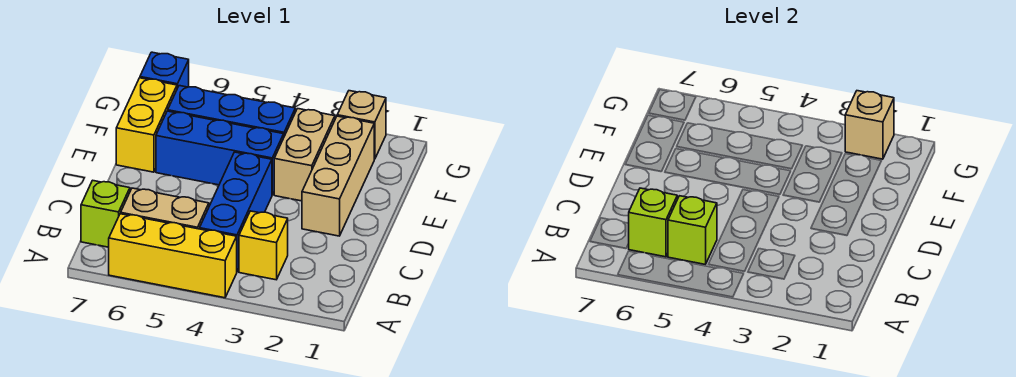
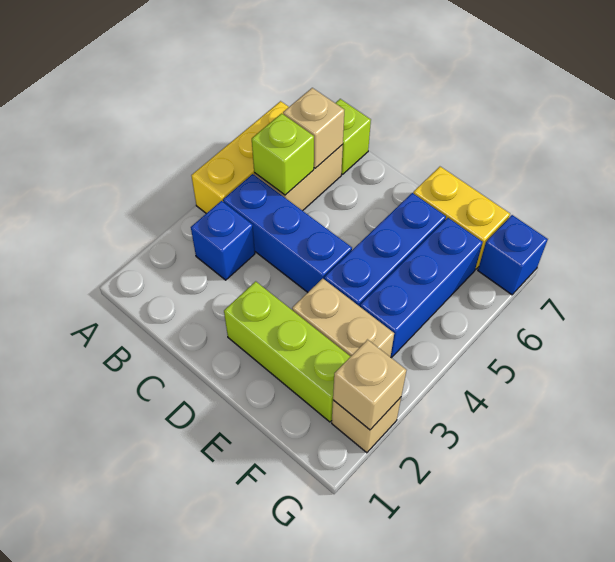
yellow brick B3 level 1 -> blue brick B3 level 1
lime brick B6 level 2 -> tan brick B6 level 2
tan brick D2:F2 level 1 -> lime brick D2:F2 level 1

